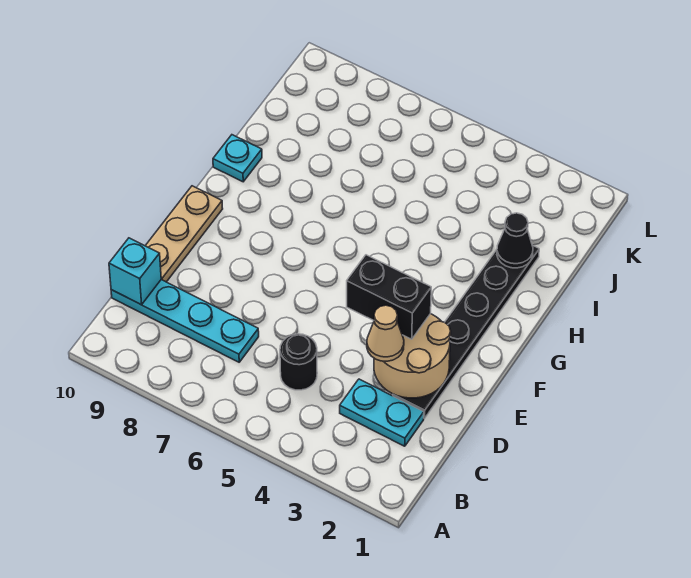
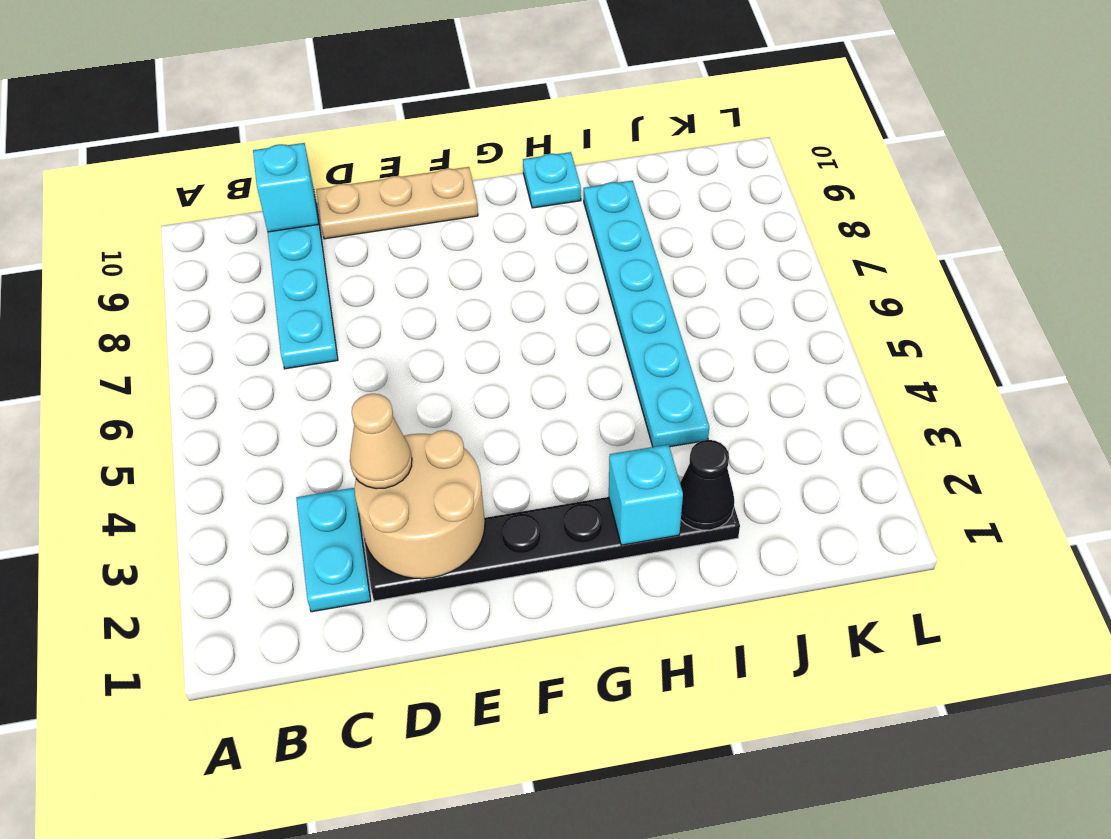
black round brick C5 level 1 -> none
black brick E3:E4 level 3 -> none
none -> cyan brick H2 level 2
none -> cyan plate I4:I9 level 1

